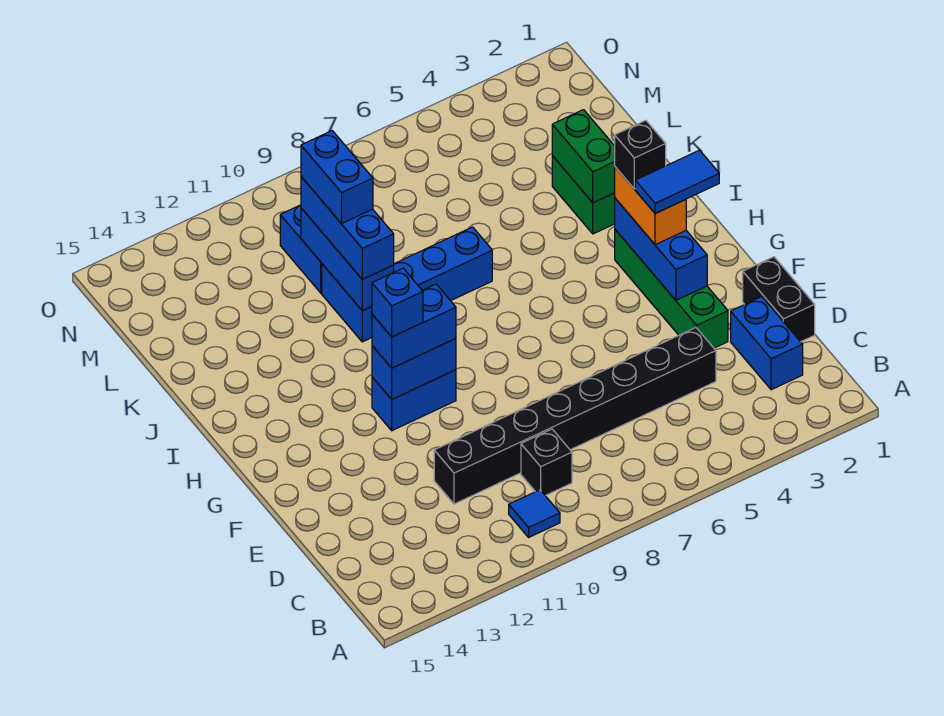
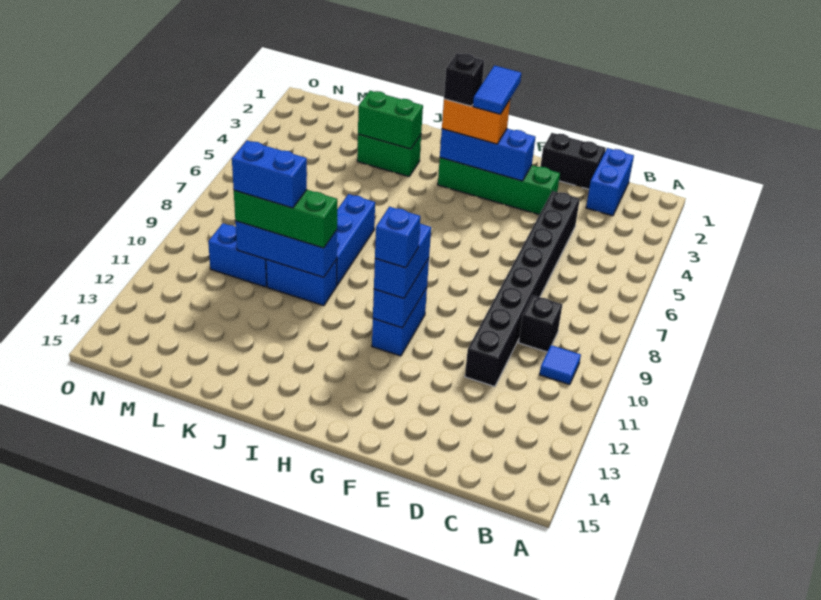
blue brick C2:D2 level 1 -> blue brick C1:C2 level 1
blue brick J10:L10 level 3 -> green brick J10:L10 level 3

